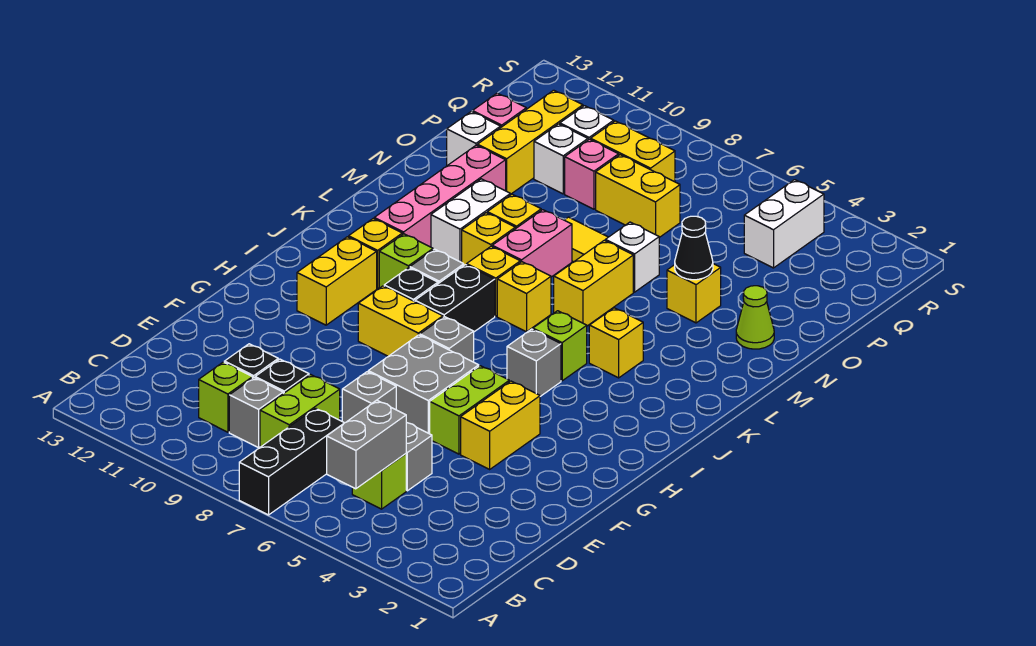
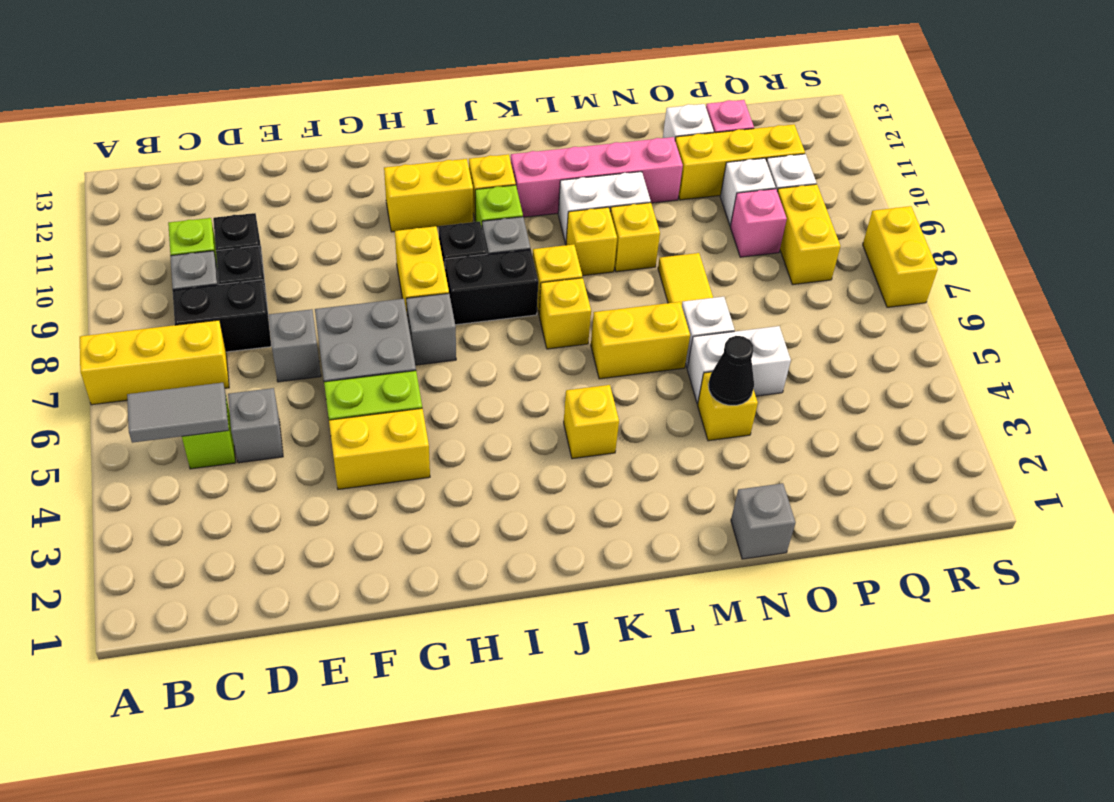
black brick A7:C7 level 1 -> yellow brick A7:C7 level 1
grey brick B5:C5 level 2 -> grey tile B5:C5 level 2
lime brick C8:D8 level 1 -> black brick C8:D8 level 1
grey brick I5 level 1 -> grey brick N1 level 1
lime brick J5 level 1 -> none
pink brick L8:M8 level 1 -> none
lime cone N2 level 1 -> none
yellow brick P7:P8 level 1 -> yellow brick S7:S8 level 1
white brick Q4:R4 level 1 -> white brick N5:O5 level 1

